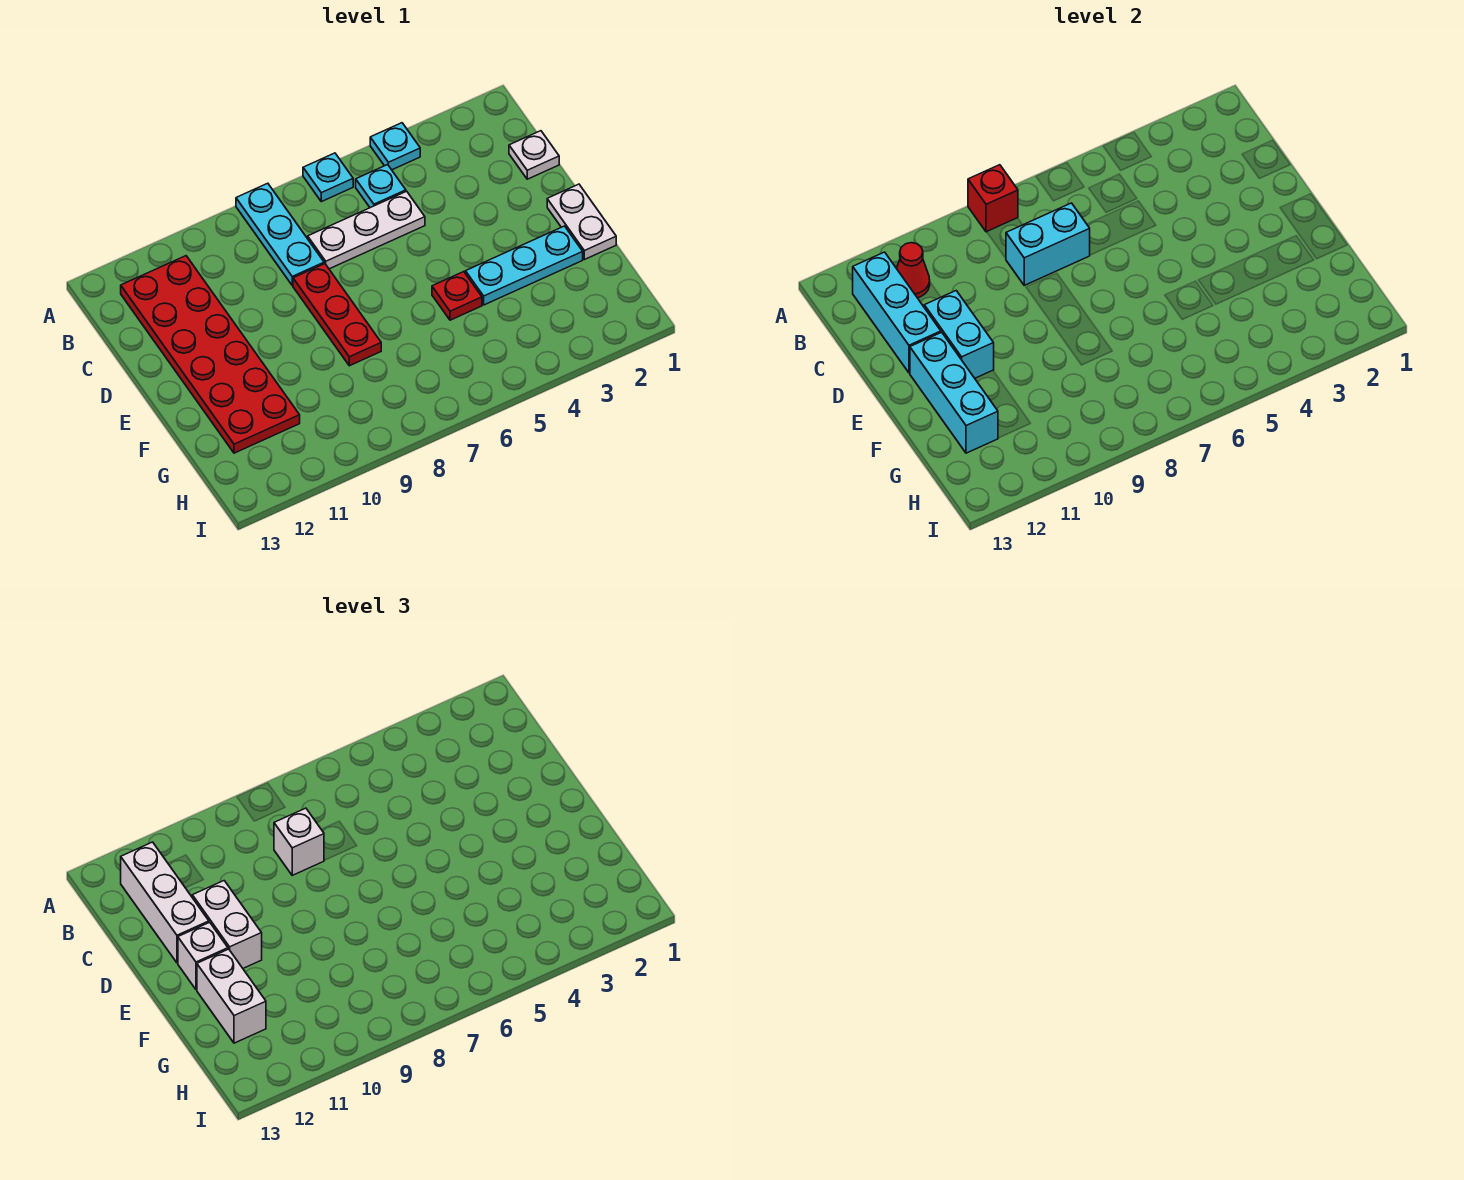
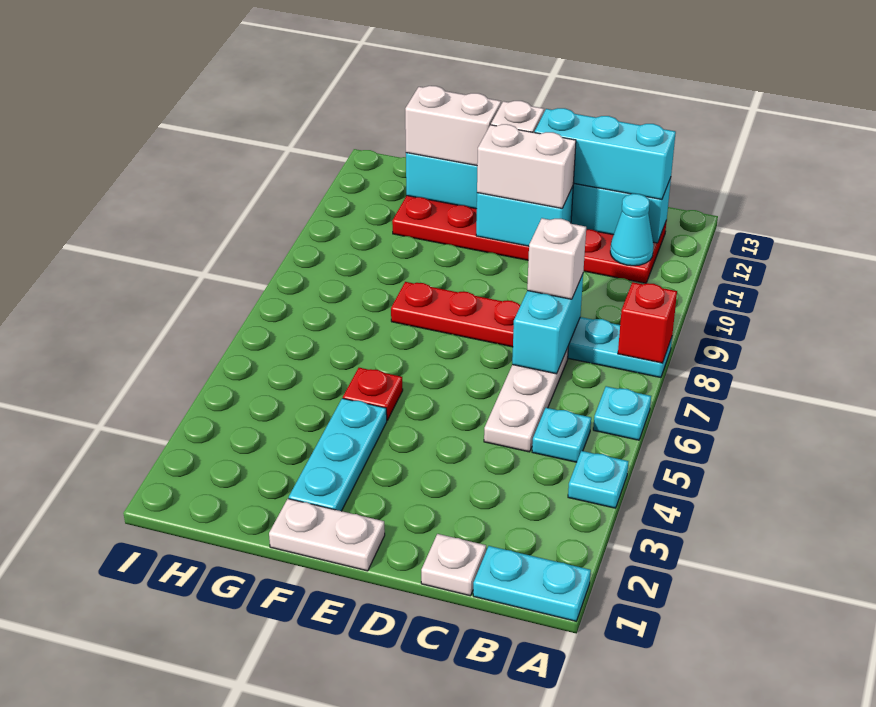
none -> cyan plate A1:B1 level 1
red cone B11 level 2 -> cyan cone B11 level 2
white brick B12:D12 level 3 -> cyan brick B12:D12 level 3

